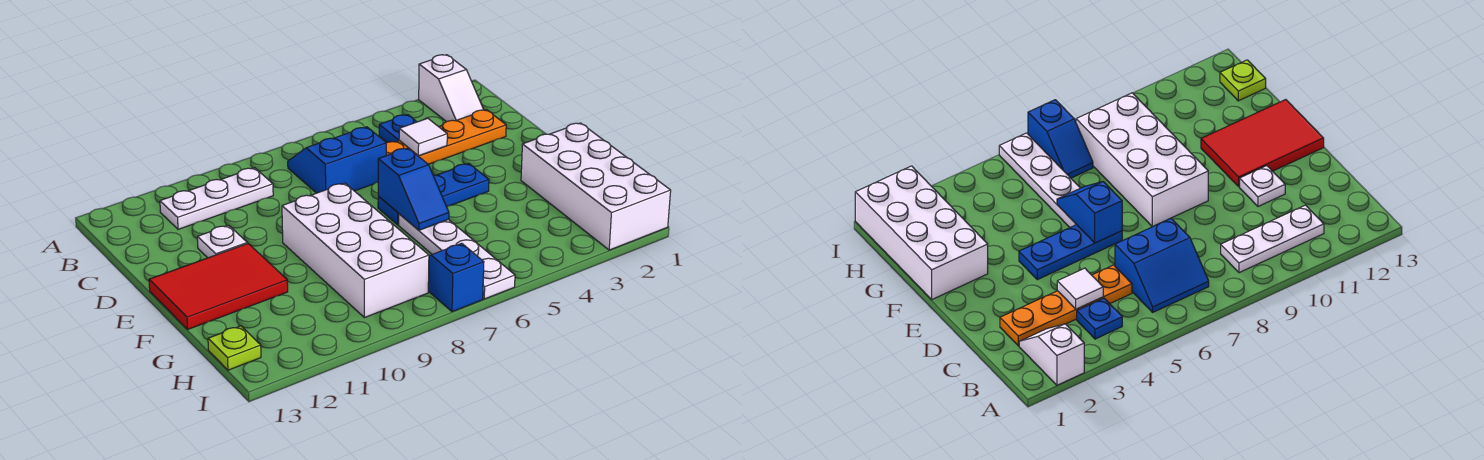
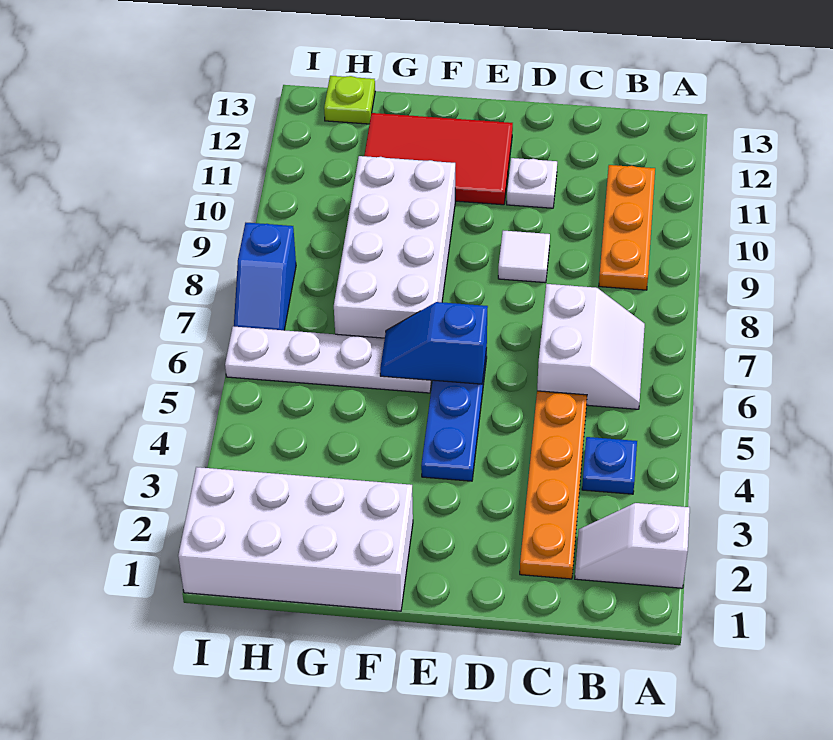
blue slope B6:C7 level 1 top C -> white slope B6:C7 level 1 top C
white plate B9:B11 level 1 -> orange plate B9:B11 level 1
white tile C4 level 2 -> white tile D9 level 1
white brick E8:H9 level 1 -> white brick F7:G10 level 1
red tile E11:F13 level 1 -> red tile E11:G12 level 1
blue slope H7:I7 level 1 top I -> blue slope I7:I8 level 1 top 8

